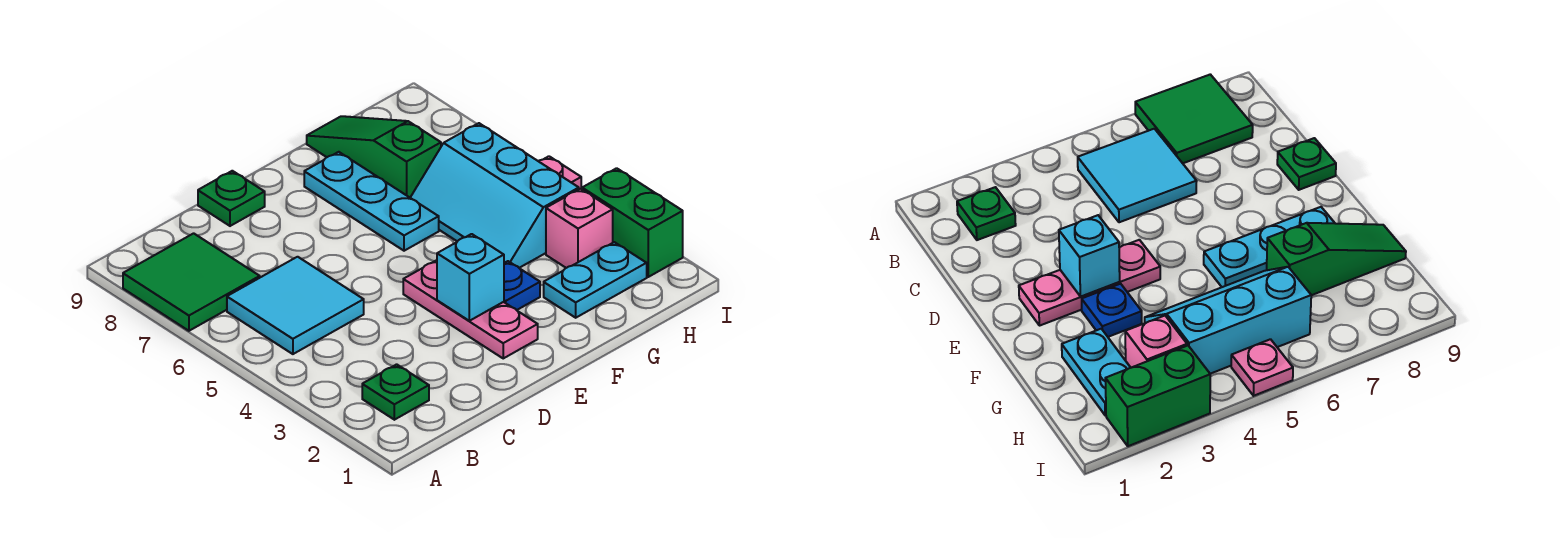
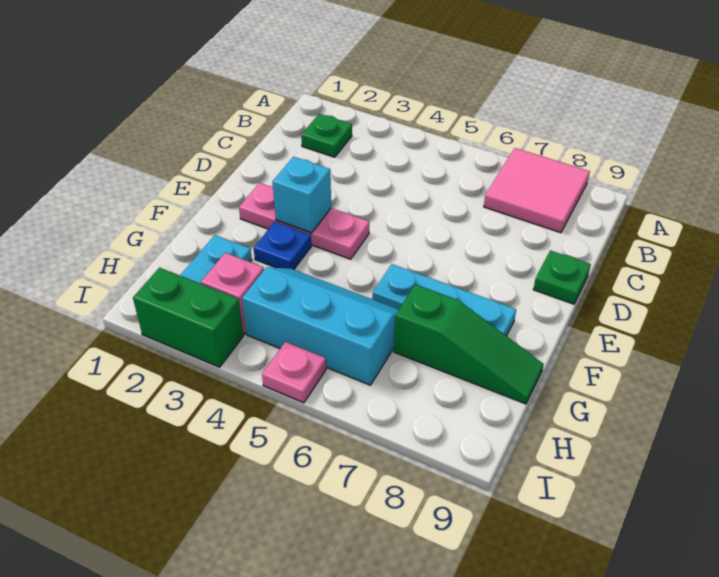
green tile A7:B8 level 1 -> pink tile A7:B8 level 1
cyan tile B5:C6 level 1 -> none

